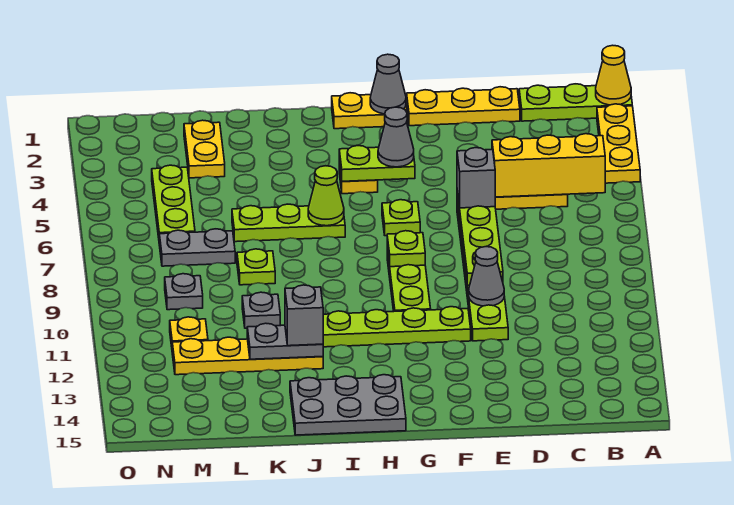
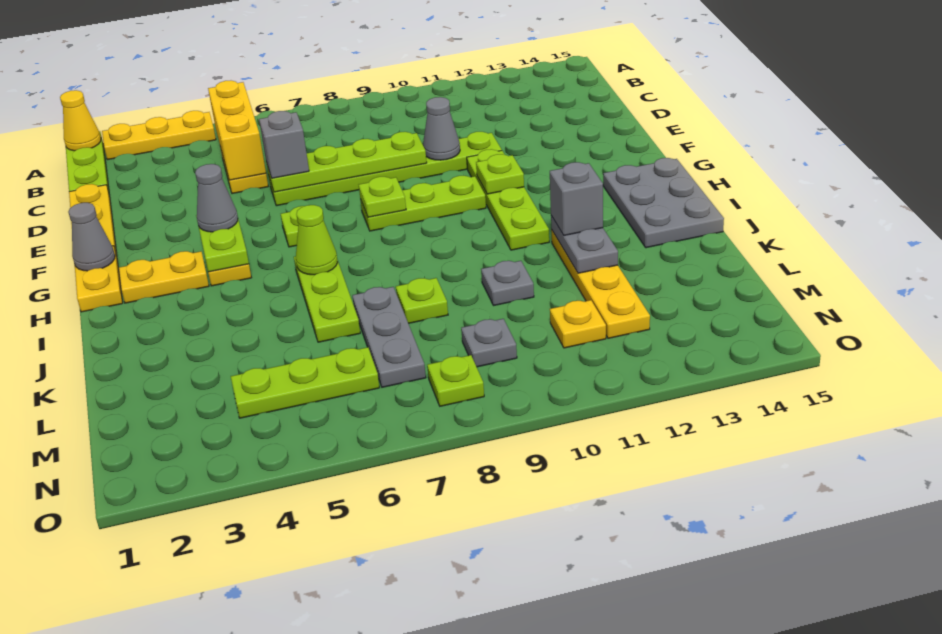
none -> lime plate G11 level 2
yellow plate L2:L3 level 1 -> yellow plate H2:H3 level 1
grey plate L7:M7 level 1 -> grey plate K7:M7 level 1
none -> lime plate N8 level 1

